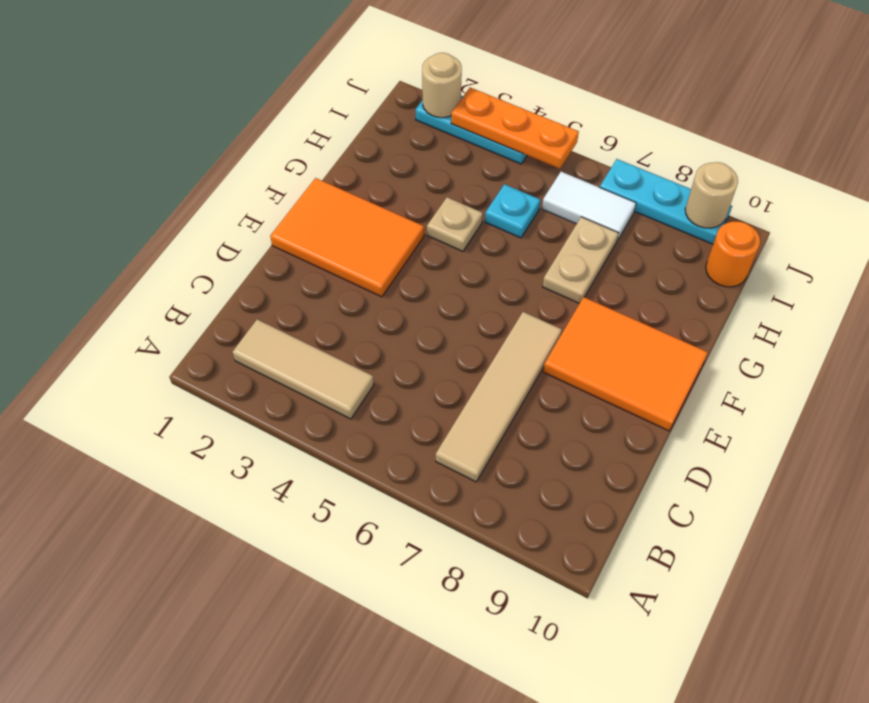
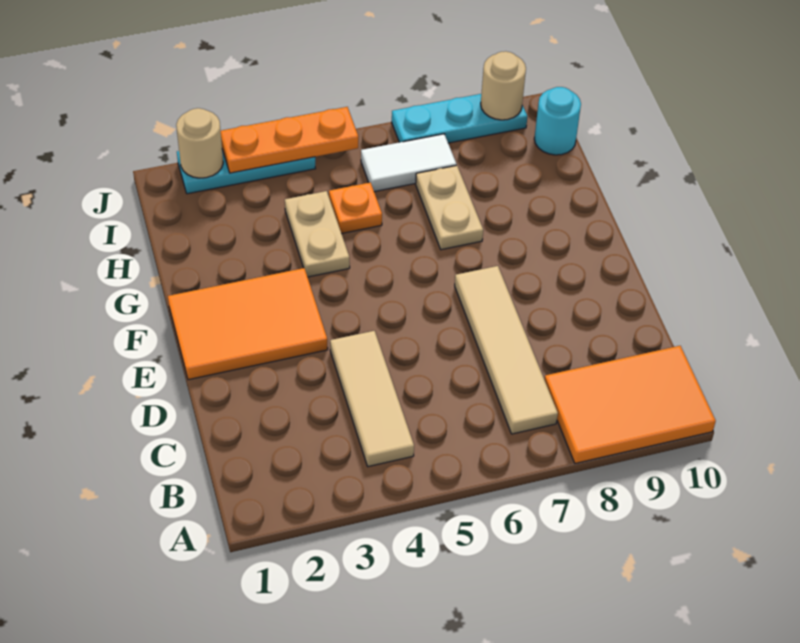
tan tile B2:B4 level 1 -> tan tile B4:D4 level 1
orange tile E8:F10 level 1 -> orange tile A8:B10 level 1
tan plate G4 level 1 -> tan plate G4:H4 level 1
cyan plate H5 level 1 -> orange plate H5 level 1
orange round brick I10 level 1 -> cyan round brick I10 level 1

